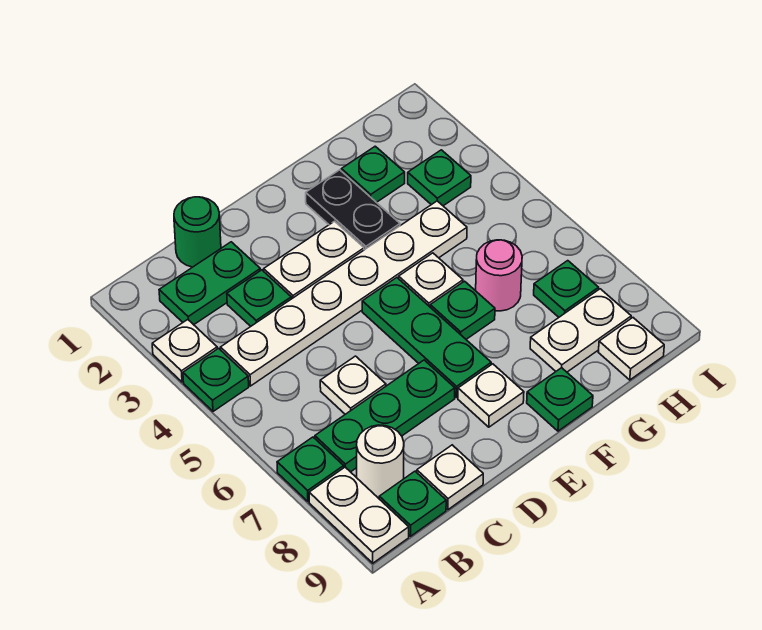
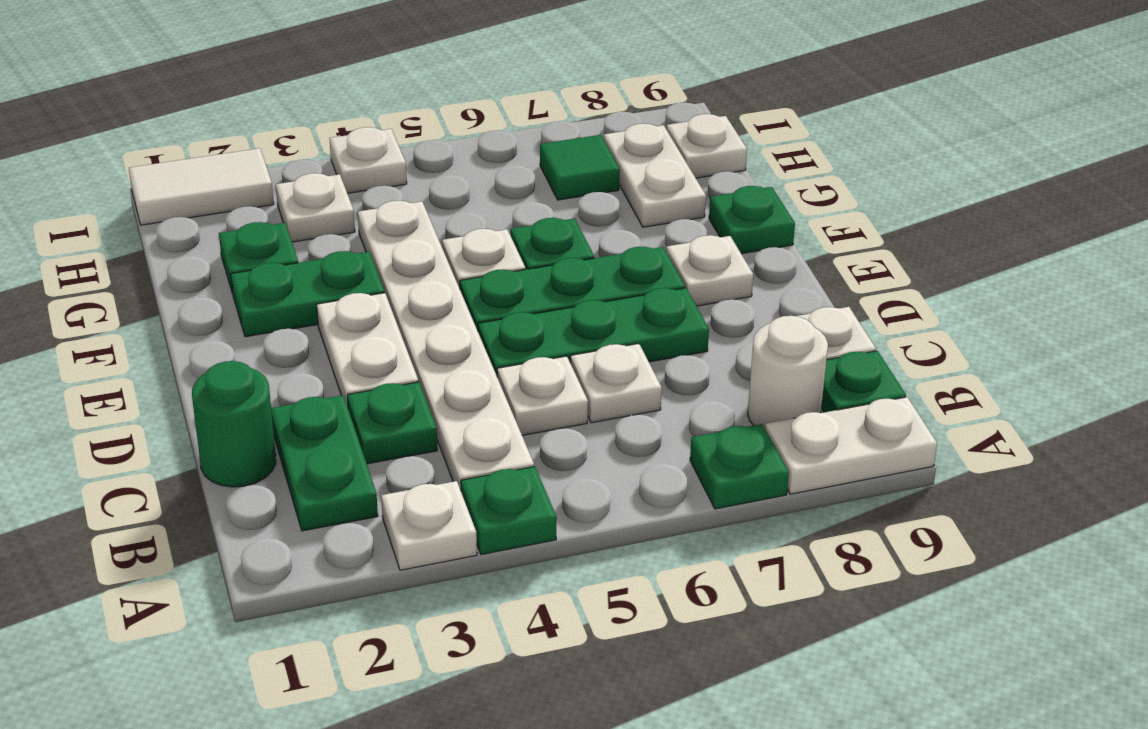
green plate B7:D7 level 1 -> green plate D5:D7 level 1
none -> white plate C5 level 1
black plate F2:F3 level 1 -> green plate F2:F3 level 1
pink round brick G6 level 1 -> none
green plate H3 level 1 -> white plate H3 level 1
green plate H7 level 1 -> green tile H7 level 1
none -> white tile I1:I2 level 1
none -> white plate I4 level 1

